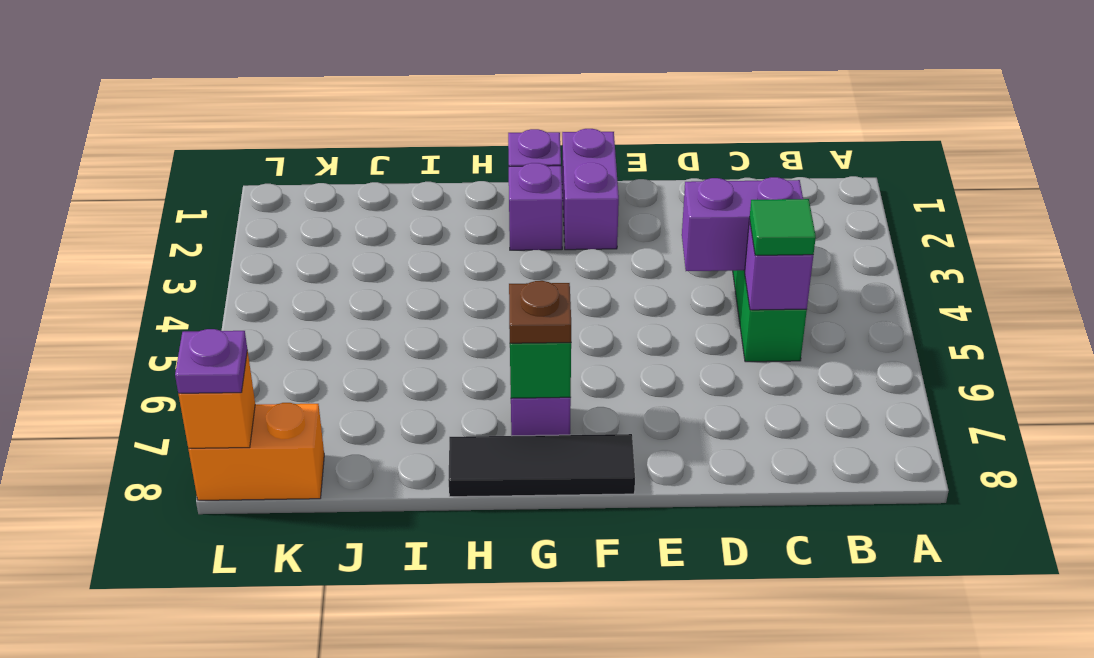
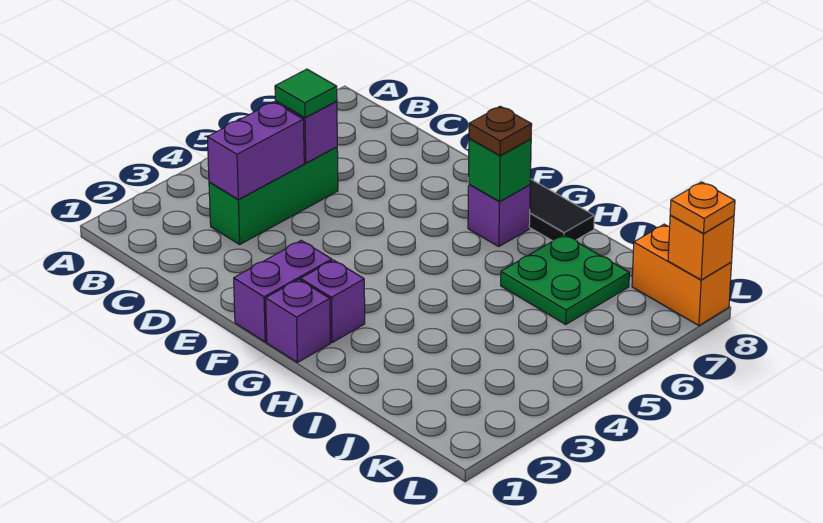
purple brick C4:D4 level 2 -> purple brick C3:C4 level 2
none -> green plate I6:J7 level 1
purple plate L8 level 3 -> orange plate L8 level 3

